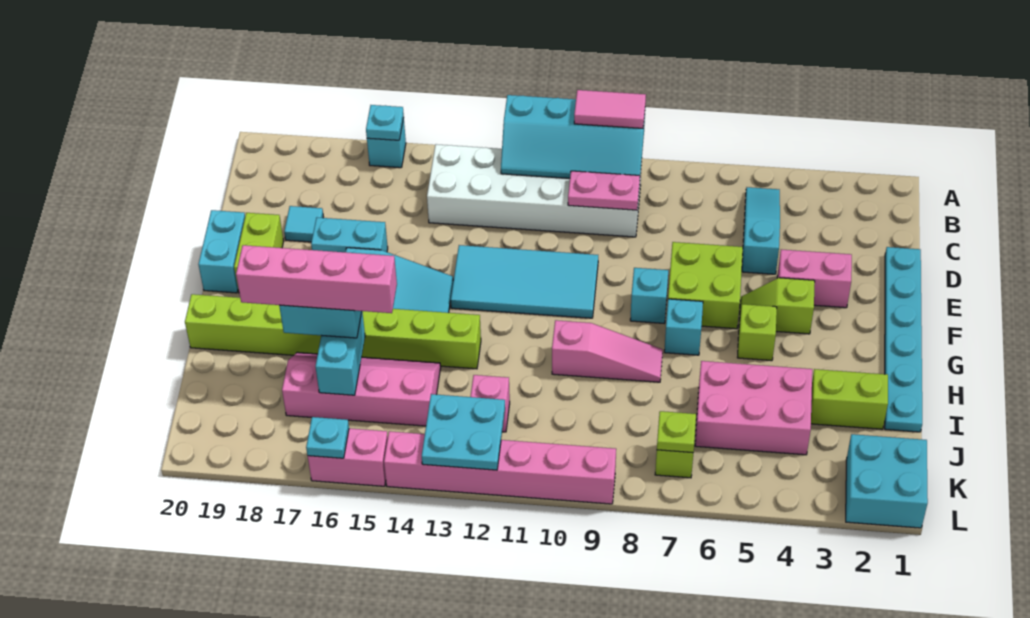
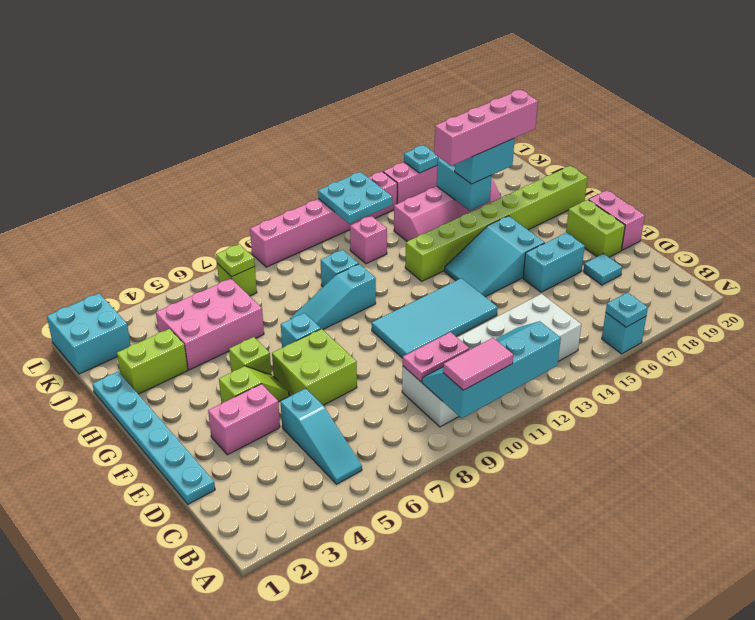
cyan brick E20:F20 level 1 -> pink brick E20:F20 level 1
cyan brick F8 level 1 -> cyan brick I10 level 1
pink slope H8:H10 level 1 top 10 -> cyan slope H8:H10 level 1 top 10

